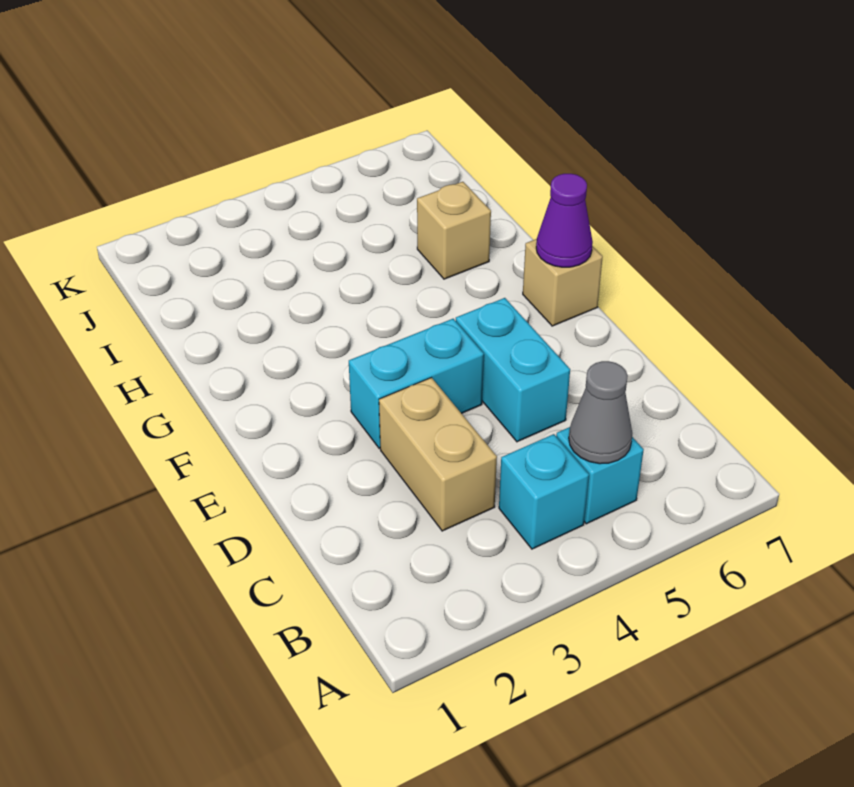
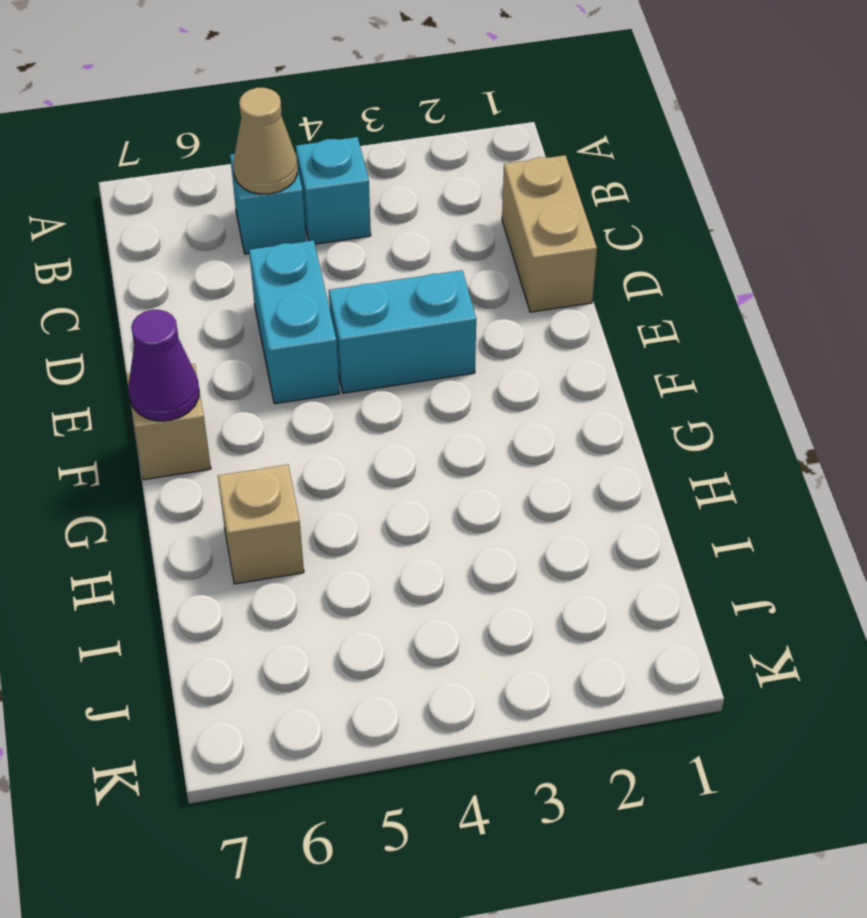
grey cone B5 level 2 -> tan cone B5 level 2
tan brick C3:D3 level 1 -> tan brick C1:D1 level 1

